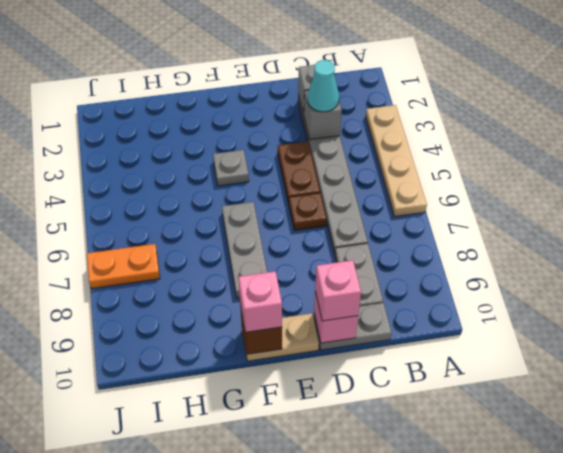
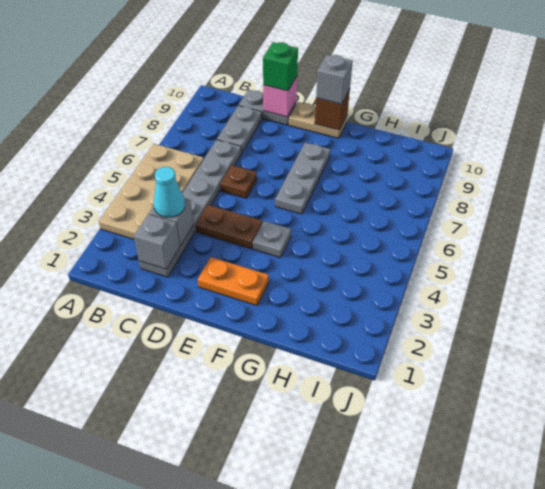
tan plate A3:A6 level 1 -> tan plate A3:B6 level 1
brown plate D4:D5 level 1 -> brown plate D4:E4 level 1
pink brick D10 level 3 -> green brick D10 level 3
pink brick F10 level 3 -> grey brick F10 level 3
orange plate I7:J7 level 1 -> orange plate E2:F2 level 1

